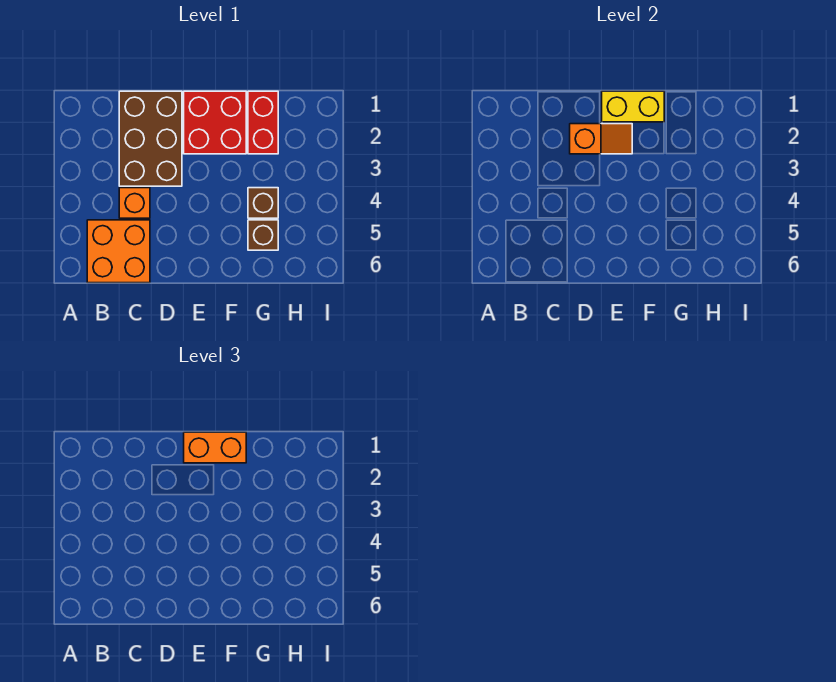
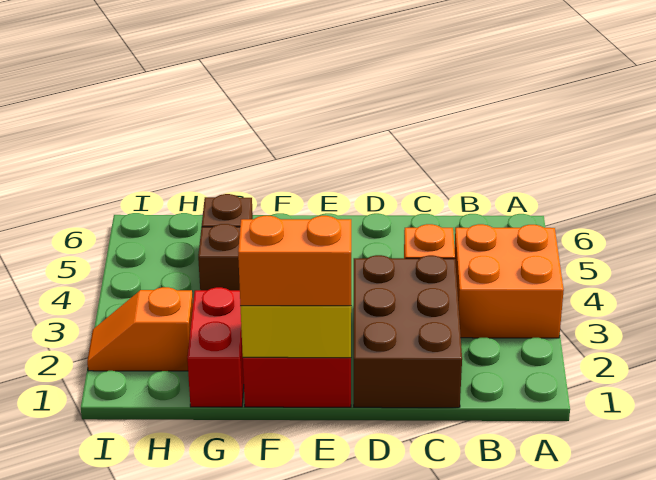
orange brick B5:C6 level 1 -> orange brick A3:B4 level 1
orange slope D2:E2 level 2 top D -> orange slope H2:I2 level 1 top H

